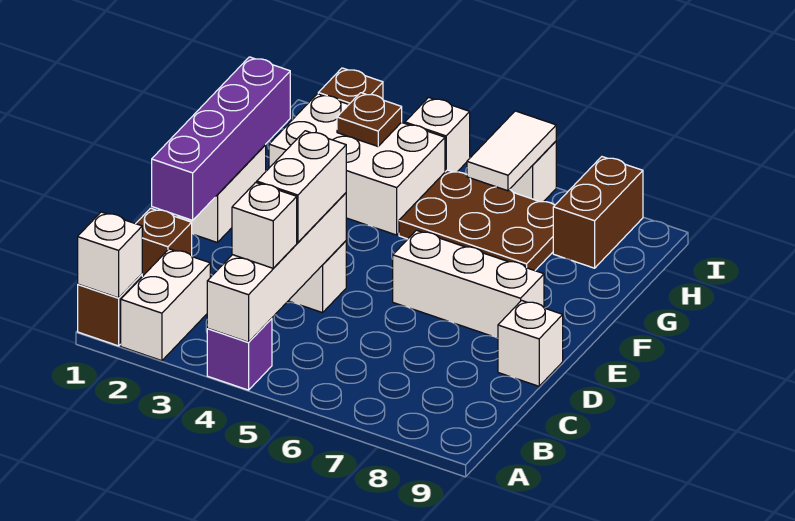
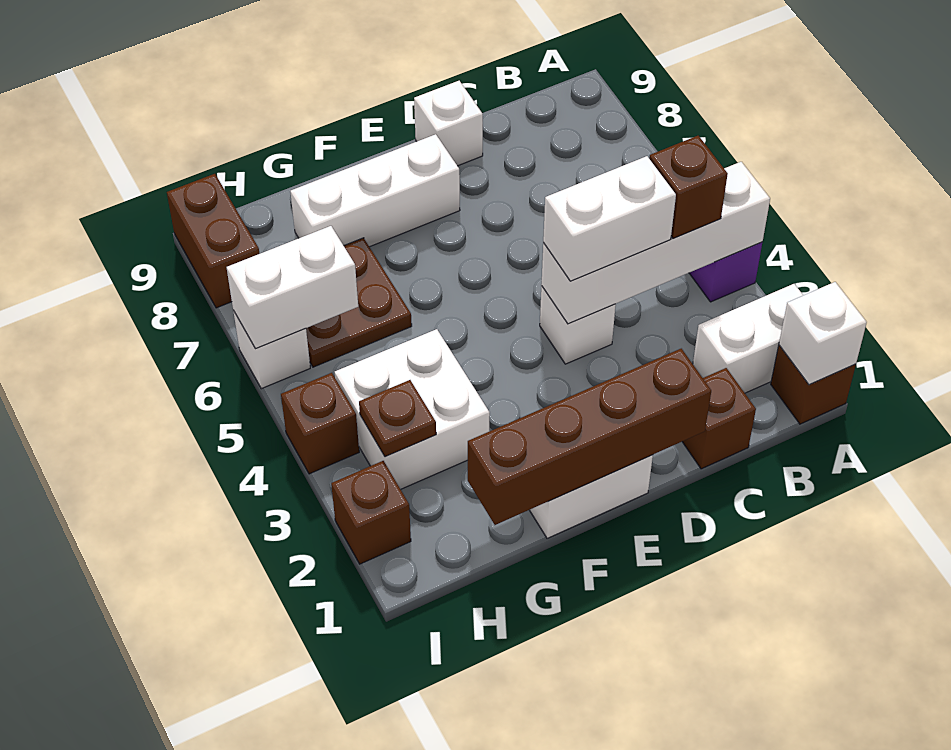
white brick B4 level 3 -> brown brick B4 level 3
purple brick D1:G1 level 2 -> brown brick D1:G1 level 2
white brick E6:E8 level 1 -> white brick E8:G8 level 1
white brick G2:H4 level 1 -> white brick G3:H4 level 1
brown plate G5:H7 level 1 -> brown plate G6:H7 level 1
white tile H6:I6 level 2 -> white brick H6:I6 level 2
brown brick H8:I8 level 1 -> brown brick I8:I9 level 1
white brick I4 level 1 -> brown brick I4 level 1

